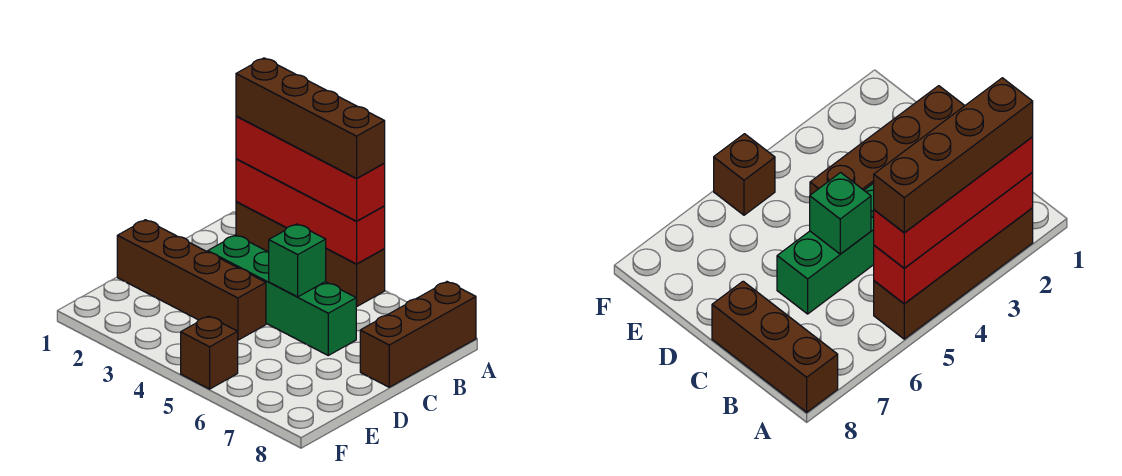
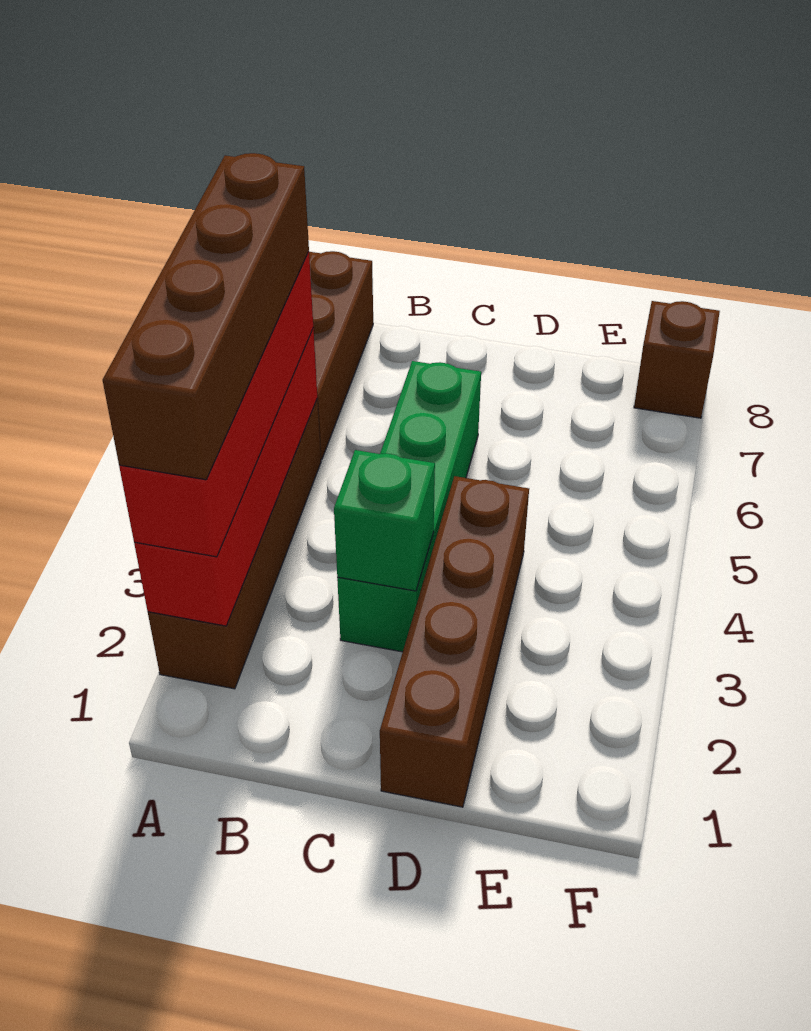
brown brick A8:C8 level 1 -> brown brick A6:A8 level 1
green brick C5 level 2 -> green brick C3 level 2
brown brick F5 level 1 -> brown brick F8 level 1

